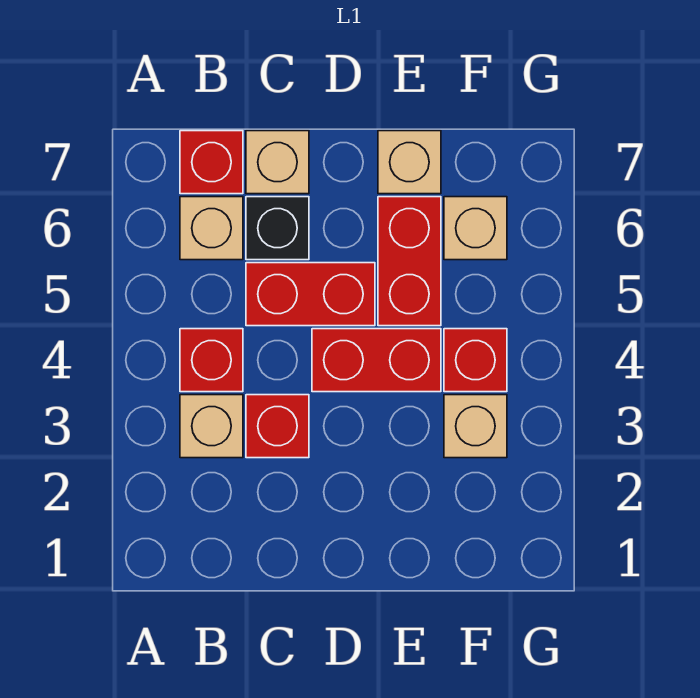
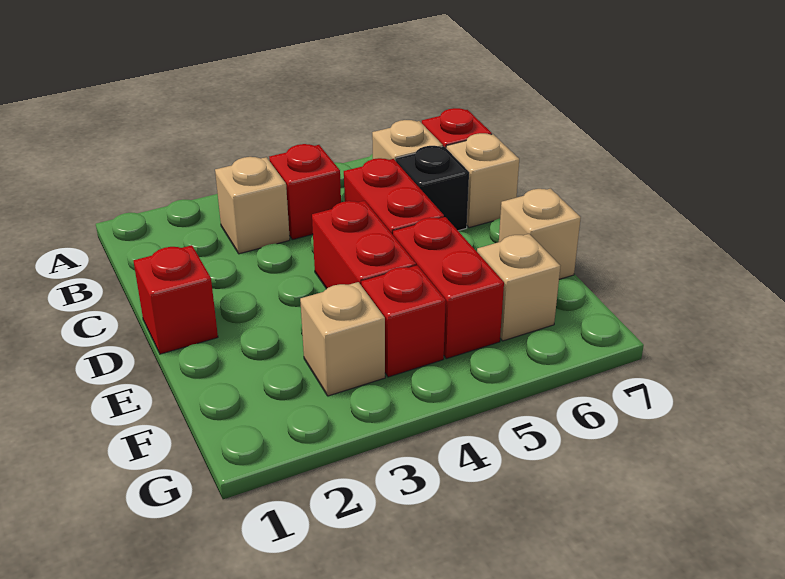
red brick C3 level 1 -> red brick D1 level 1
red brick E5:E6 level 1 -> red brick E5:F5 level 1

